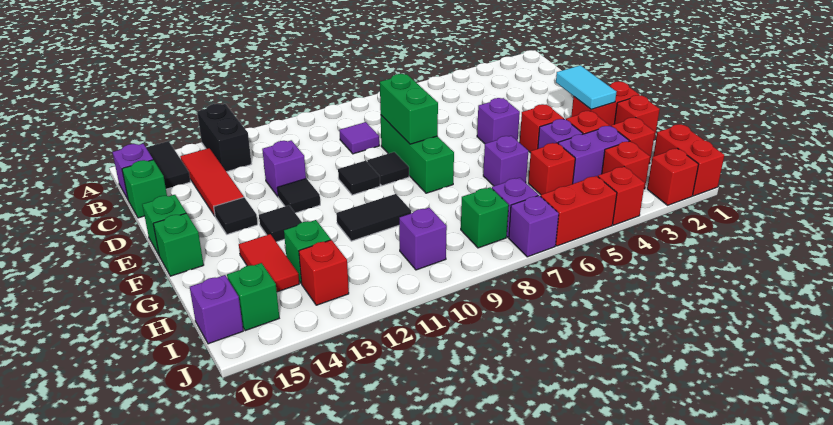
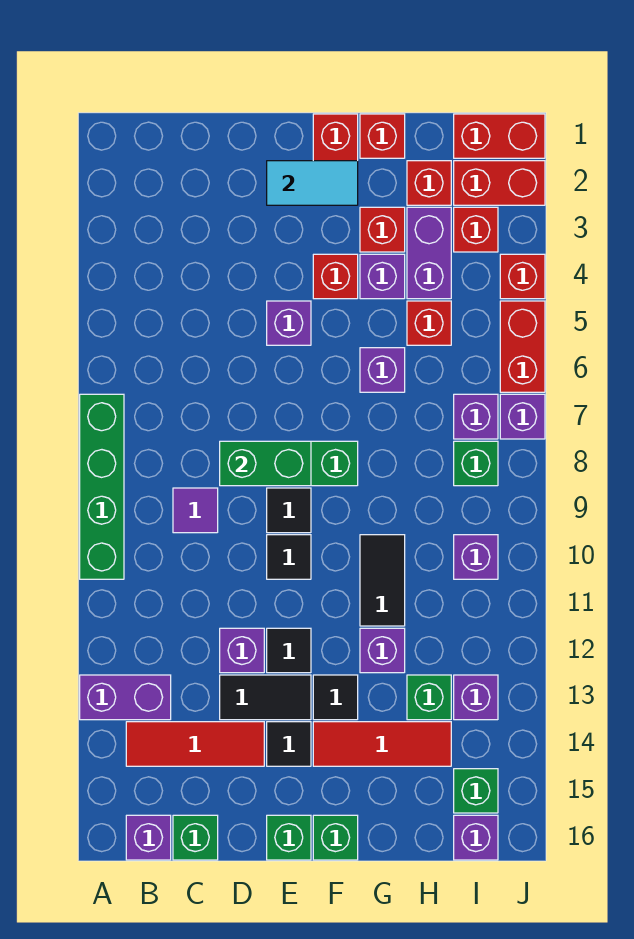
none -> green brick A7:A10 level 1
black brick A13:B13 level 1 -> purple brick A13:B13 level 1
black tile A15:B15 level 1 -> black tile D13:E13 level 1
none -> purple brick G12 level 1
red tile G14:H14 level 1 -> red tile F14:H14 level 1
red brick I13 level 1 -> purple brick I13 level 1
red brick J2 level 1 -> red brick I2:J2 level 1

